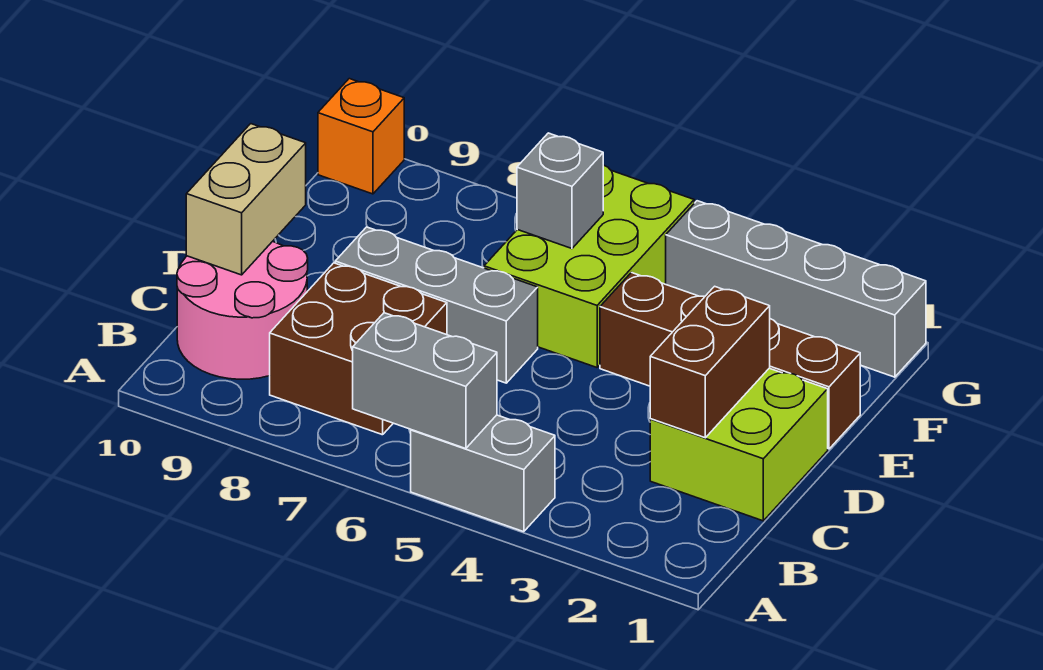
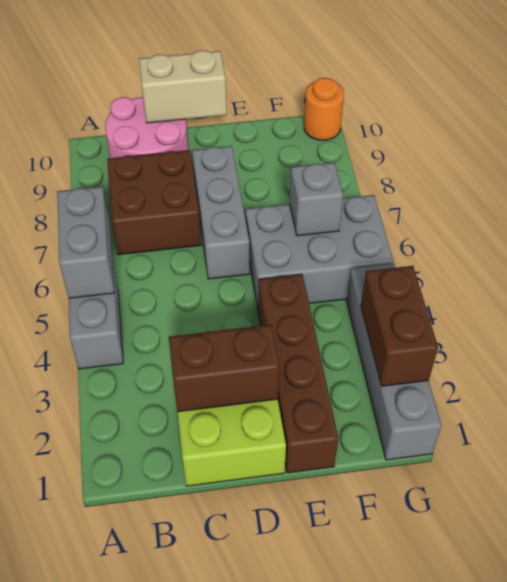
lime brick E5:G6 level 1 -> grey brick E5:G6 level 1
none -> brown brick G2:G3 level 2
orange brick G10 level 1 -> orange round brick G10 level 1

